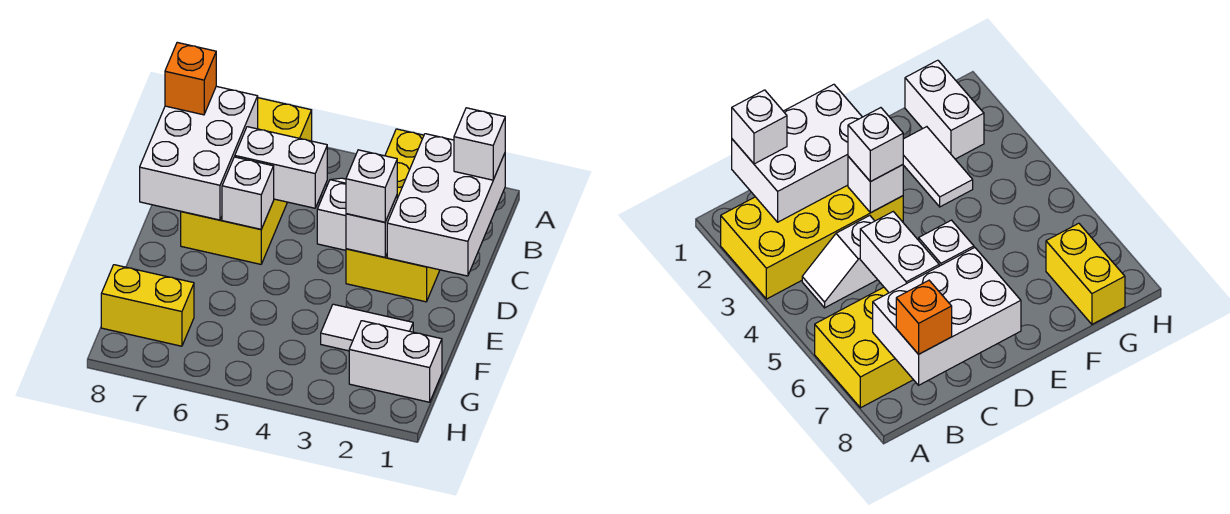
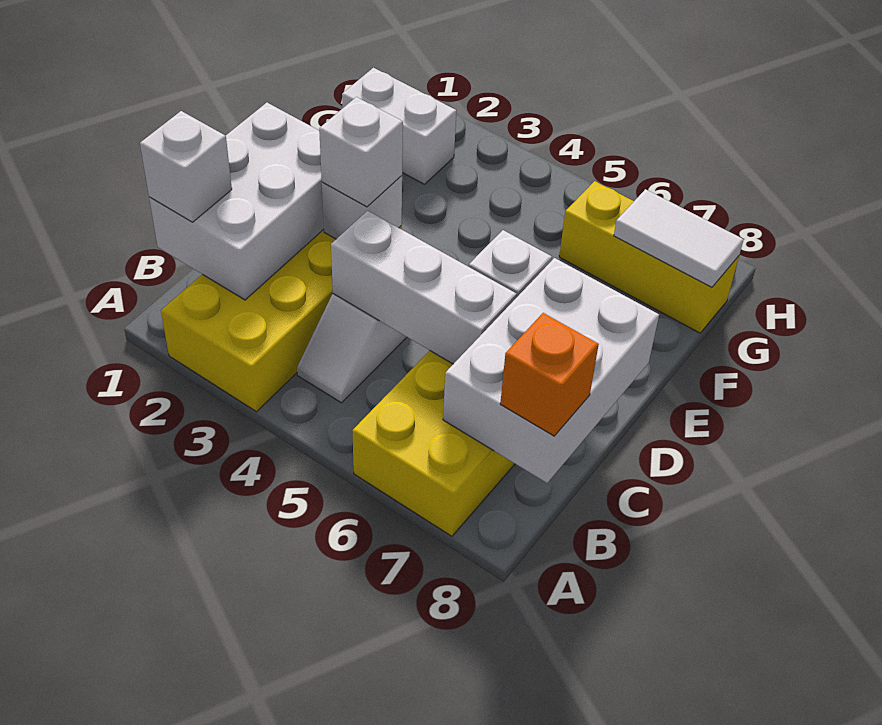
white brick C5:C6 level 2 -> white brick C4:C6 level 2
white tile F2:F3 level 1 -> white tile G7:G8 level 2
yellow brick G7:G8 level 1 -> yellow brick G6:G8 level 1

